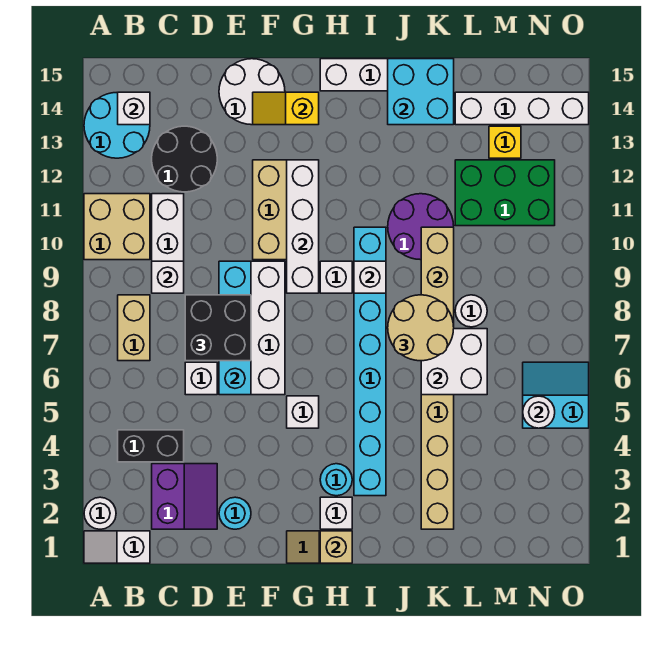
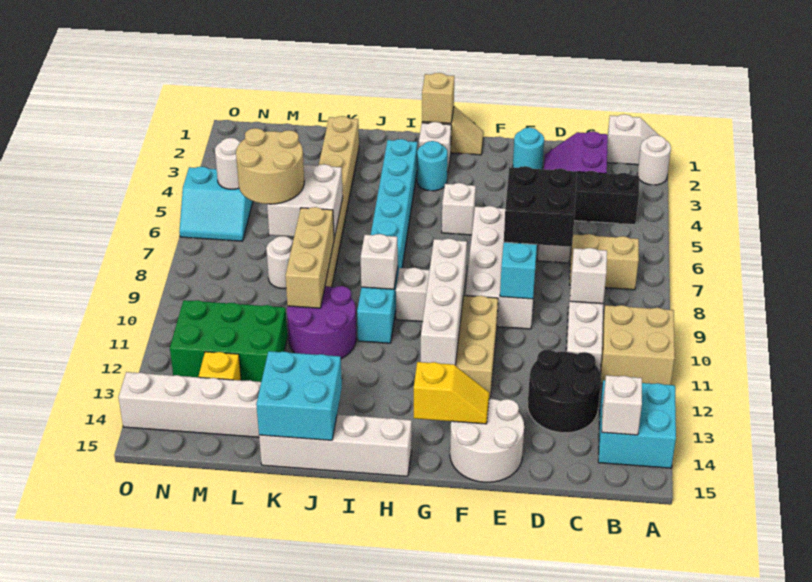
cyan round brick A13:B14 level 1 -> cyan brick A13:B14 level 1
tan brick B7:B8 level 1 -> tan brick B7:C7 level 1
tan round brick J7:K8 level 3 -> tan round brick L6:M7 level 3

